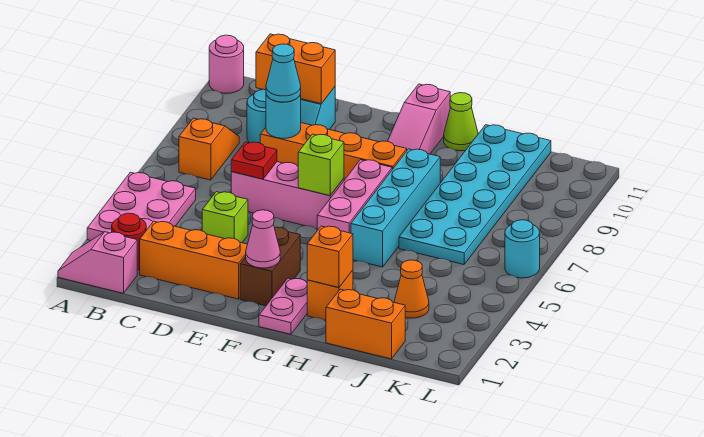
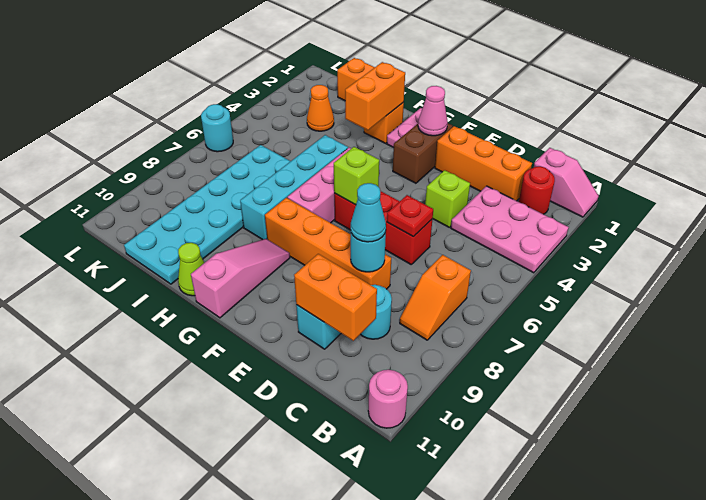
pink plate A3:B5 level 1 -> pink plate A3:C4 level 1
pink brick D6:F6 level 1 -> red brick D6:F6 level 1
orange brick H2 level 2 -> orange brick H2:H3 level 2

